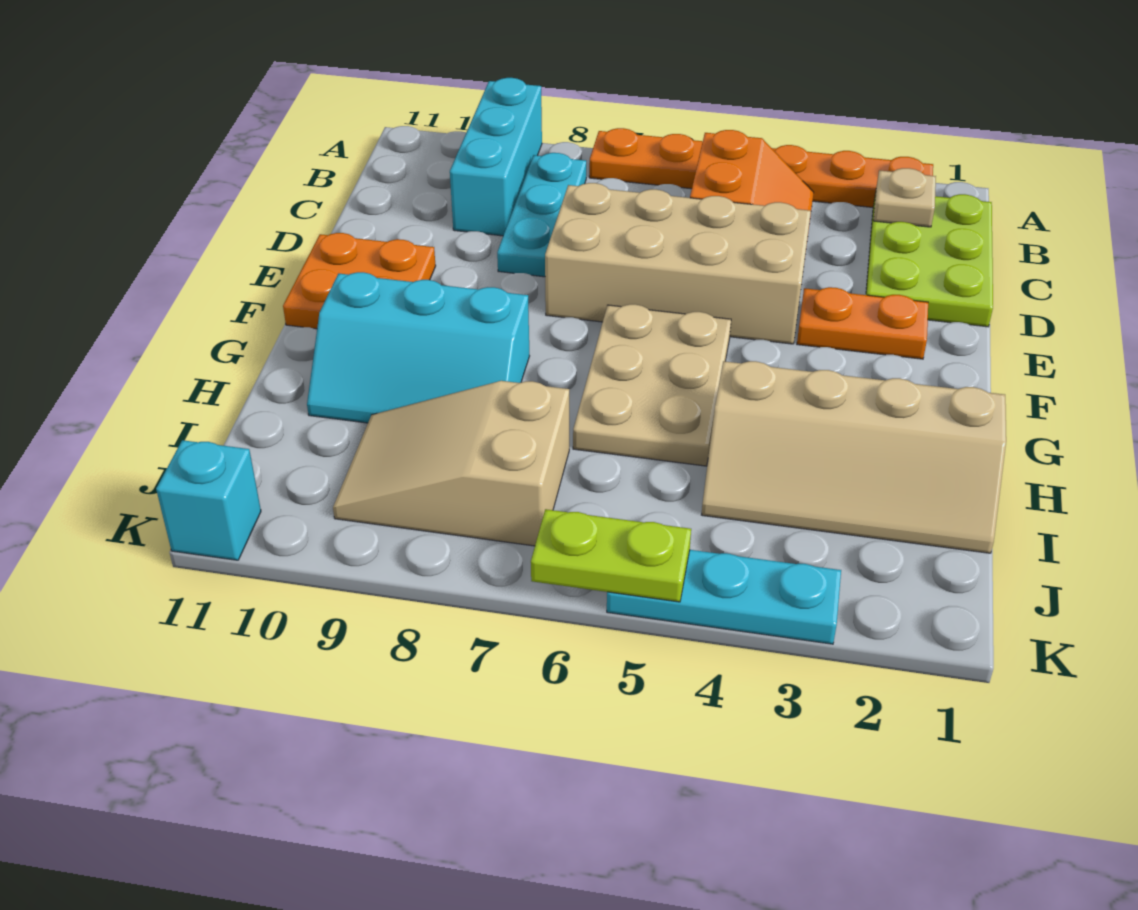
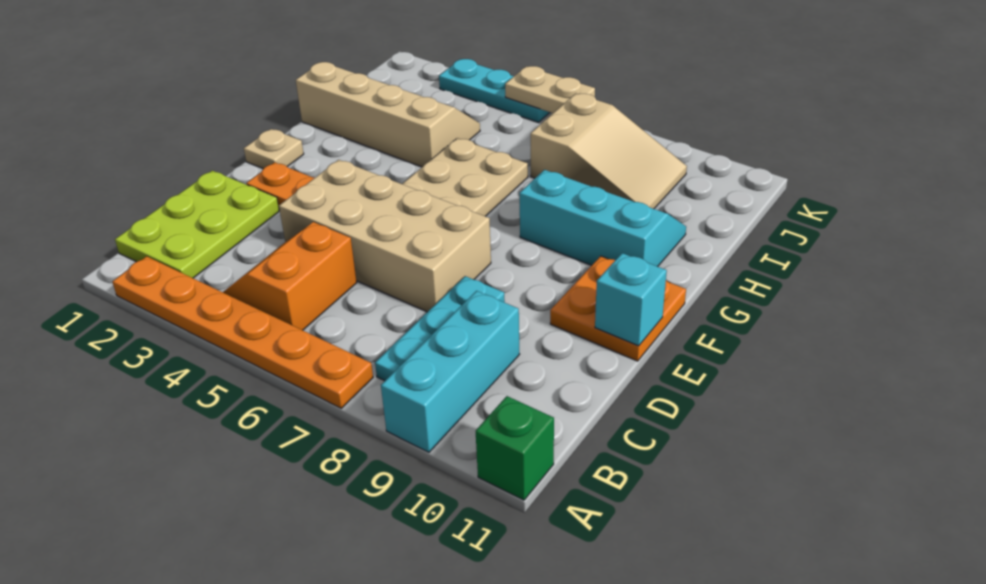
none -> green brick A11 level 1
tan plate B2 level 2 -> tan plate F1 level 1
lime plate K5:K6 level 2 -> tan plate K5:K6 level 2
cyan brick K11 level 1 -> cyan brick E11 level 2

